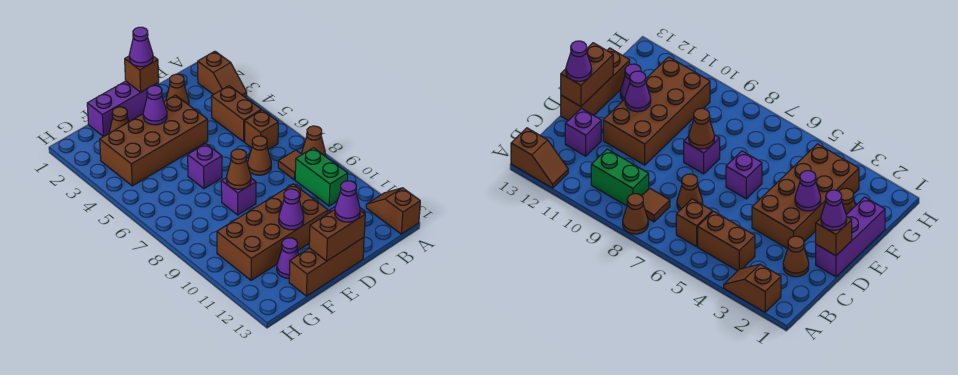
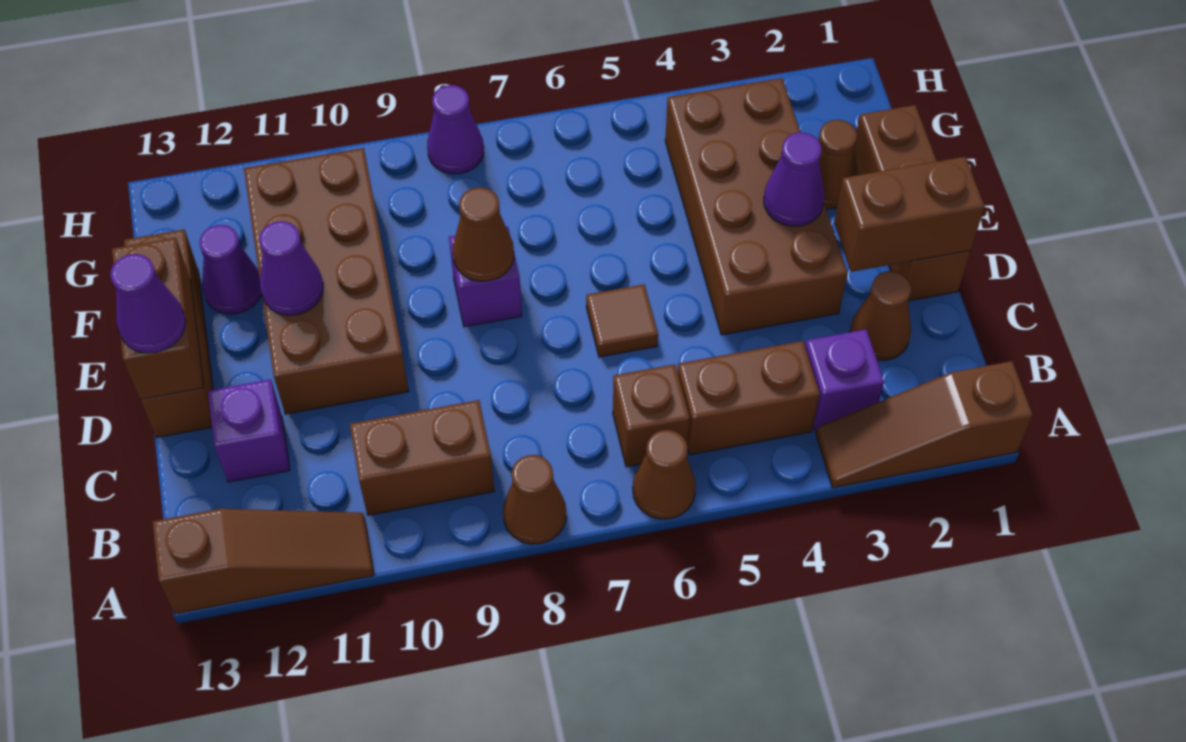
brown slope A2:A3 level 1 top 2 -> brown slope A1:A3 level 1 top 1
brown slope A12:A13 level 1 top 13 -> brown slope A11:A13 level 1 top 13
brown tile B8 level 1 -> brown tile D6 level 1
green brick B9:B10 level 1 -> brown brick B9:B10 level 1
brown cone C7 level 1 -> brown cone A6 level 1
purple brick D1:F1 level 1 -> brown brick D1:F1 level 1
brown brick D1 level 2 -> brown brick D1:D2 level 2
purple cone D1 level 3 -> purple cone H8 level 1
purple brick E6 level 1 -> purple brick B3 level 1

